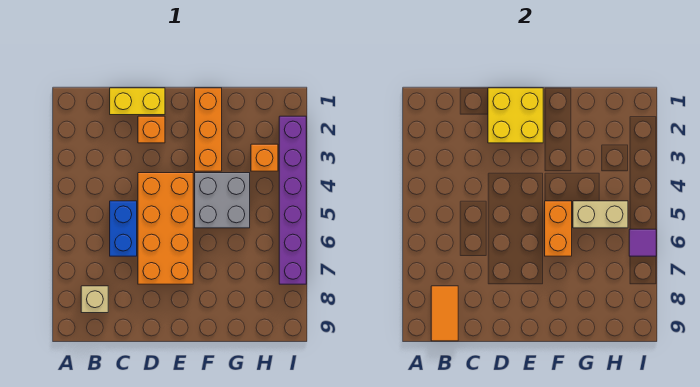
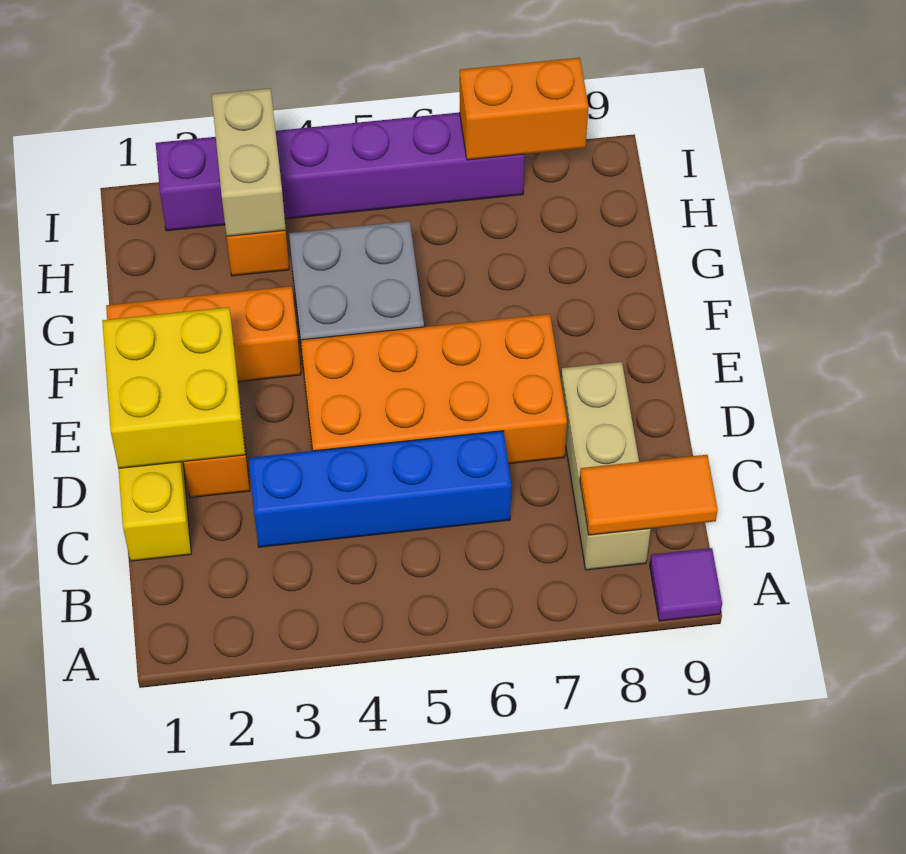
tan brick B8 level 1 -> tan brick B8:D8 level 1
blue brick C5:C6 level 1 -> blue brick C3:C6 level 1
orange brick F5:F6 level 2 -> orange brick I7:I8 level 2
tan brick G5:H5 level 2 -> tan brick H3:I3 level 2
purple tile I6 level 2 -> purple tile A9 level 1

